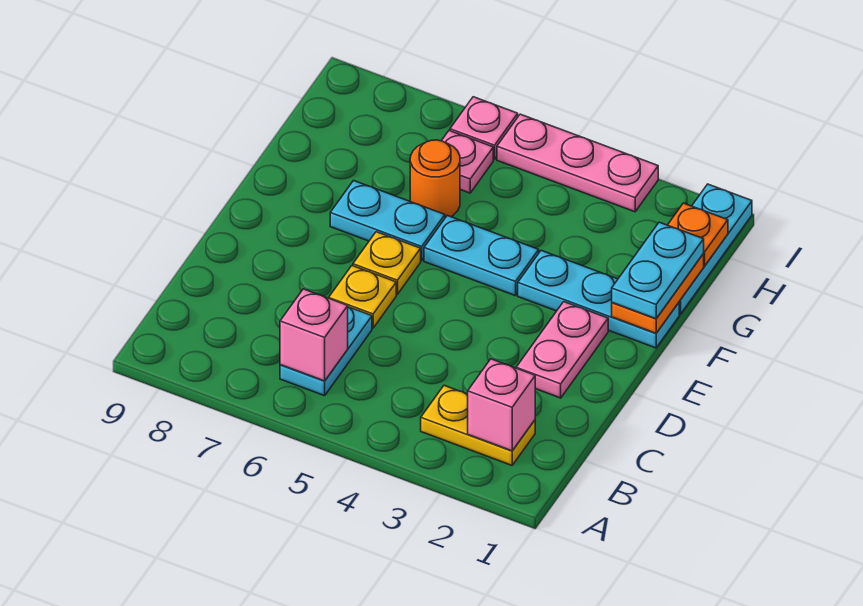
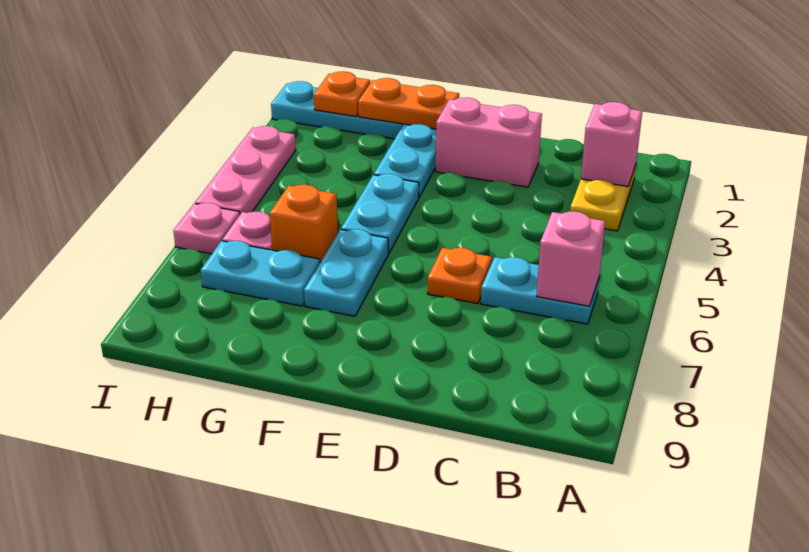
pink plate D2:E2 level 1 -> pink brick D2:E2 level 1
yellow plate D6 level 1 -> orange plate D6 level 1
yellow plate E6 level 1 -> none
cyan plate F1:G1 level 3 -> cyan plate G7:H7 level 1
orange round brick G6 level 1 -> orange brick G6 level 1

